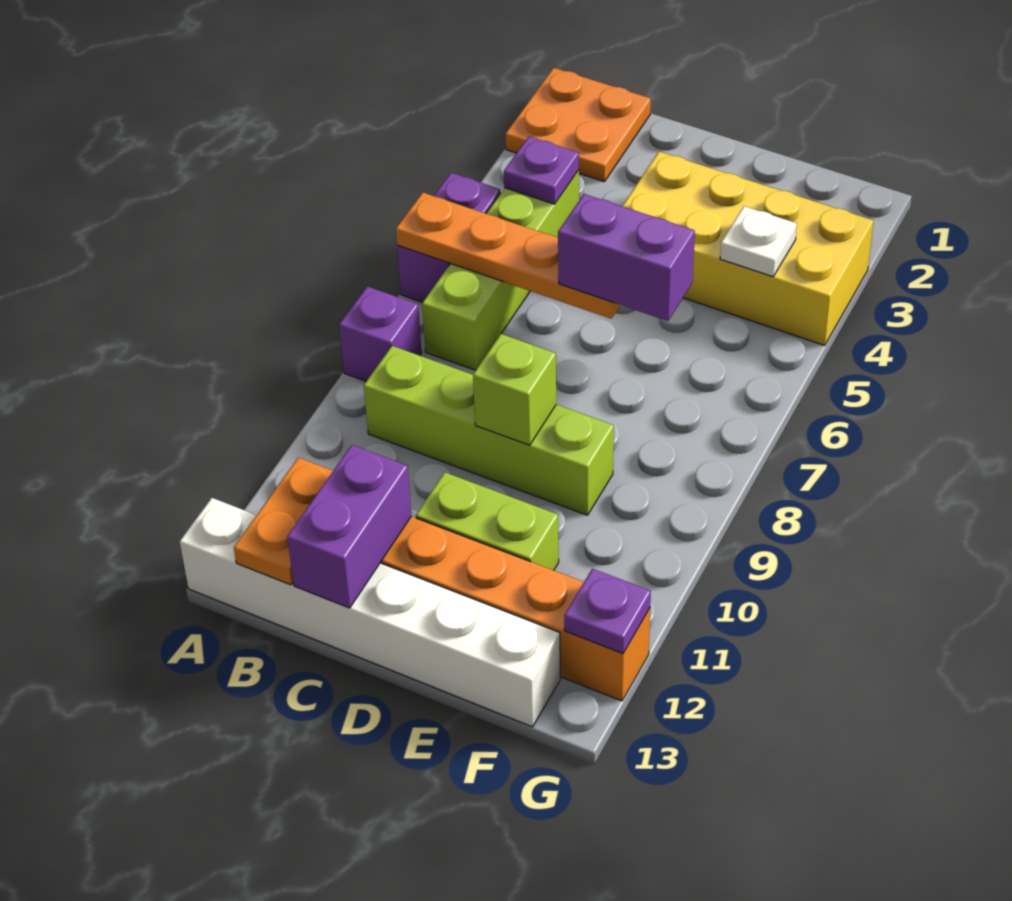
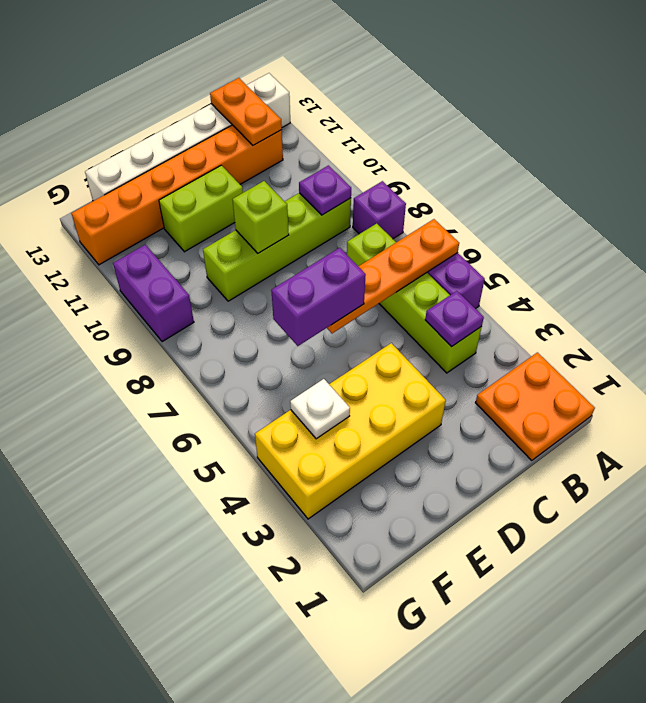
purple brick C12:C13 level 2 -> purple brick G9:G10 level 1
purple plate G12 level 2 -> purple plate B9 level 2

